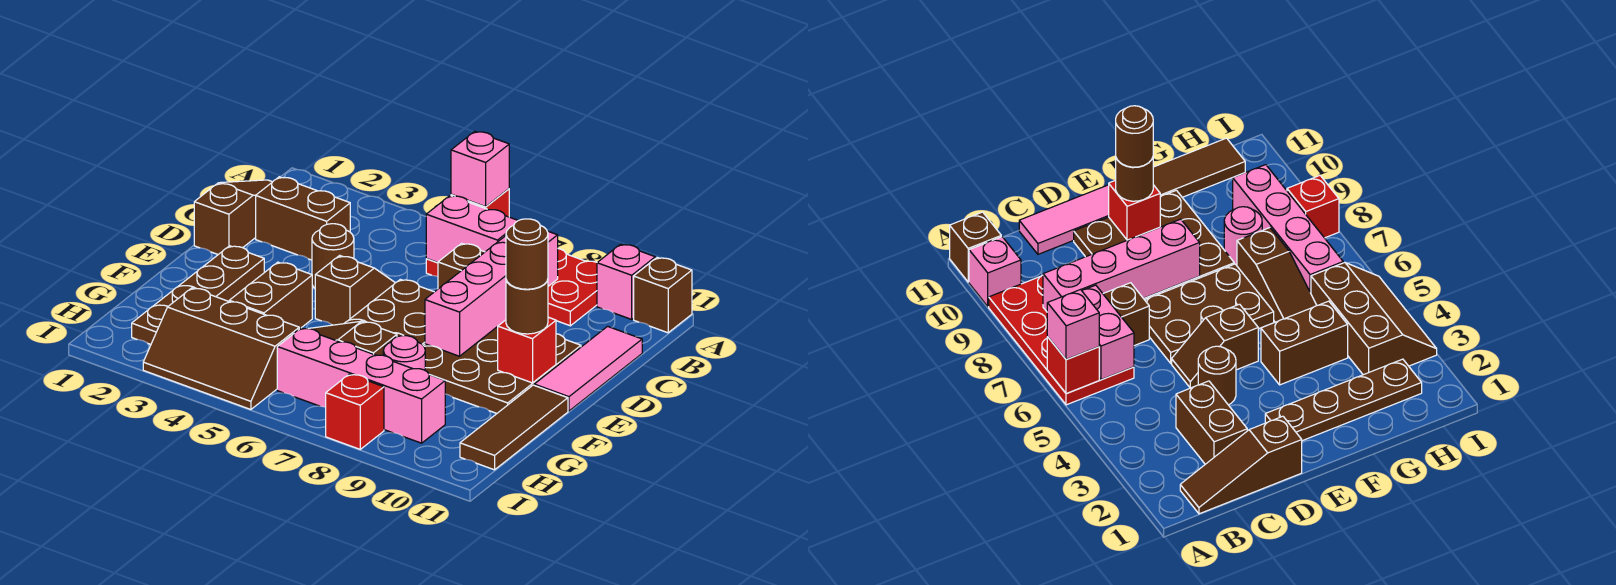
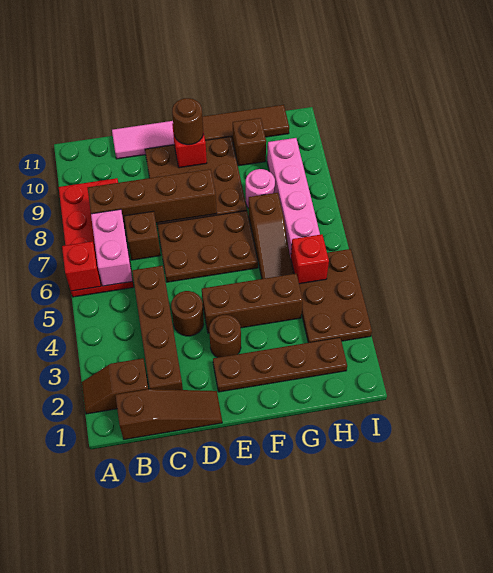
pink brick A6 level 3 -> none
pink brick A10 level 1 -> none
brown brick A11 level 1 -> brown brick G10 level 1
brown slope B1:D1 level 1 top D -> brown slope B1:D1 level 1 top B
pink brick B8:E8 level 2 -> brown brick B8:E8 level 2
brown brick C2:C3 level 1 -> brown brick C2:C5 level 1
brown slope D5:E5 level 1 top E -> brown slope A2:B2 level 1 top B
brown round brick E10 level 4 -> brown round brick E3 level 1
brown brick F4:G4 level 1 -> brown brick E4:G4 level 1
brown slope H3:I5 level 1 top H -> brown plate H3:I5 level 1
red brick I8 level 1 -> red brick H5 level 2

